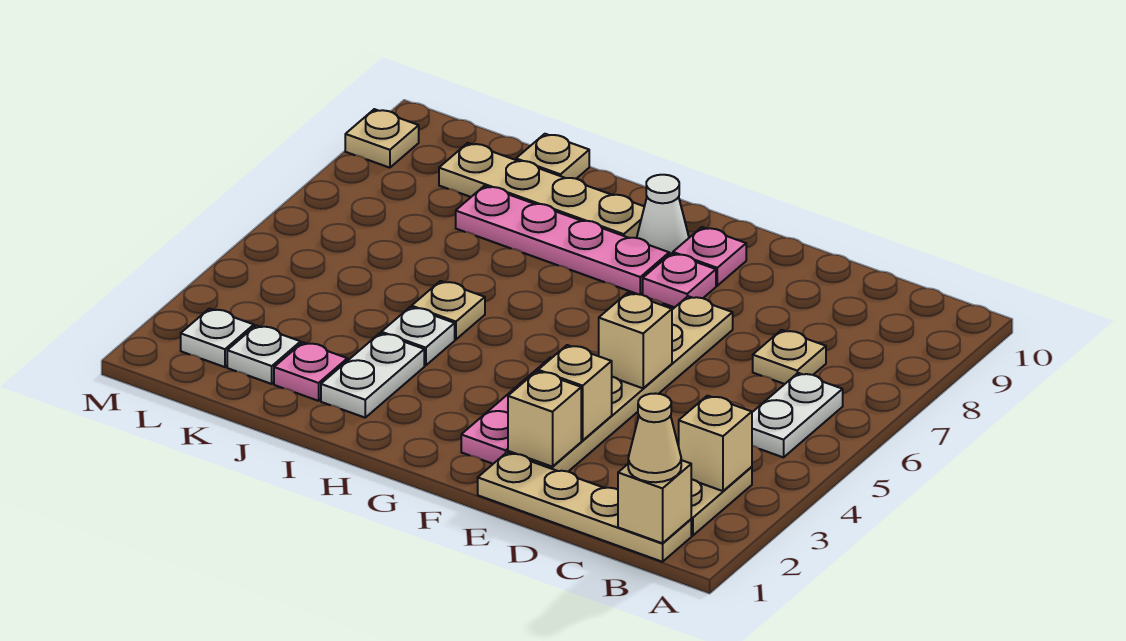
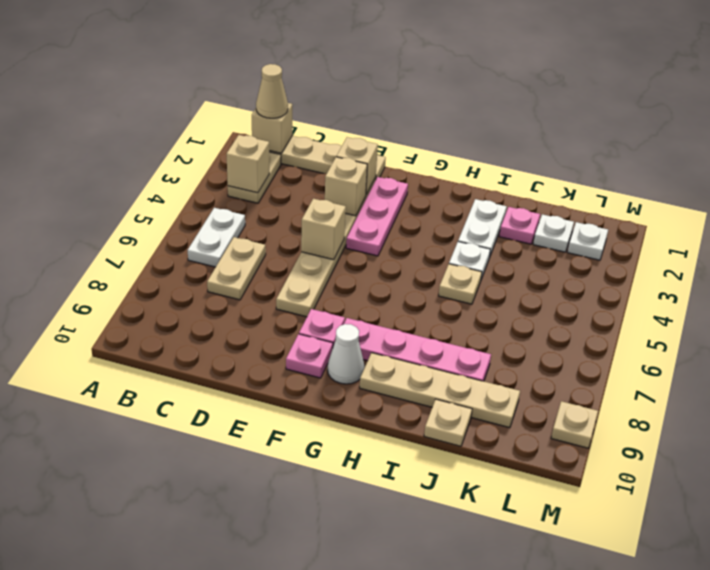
tan plate C7 level 1 -> tan plate C6:C7 level 1

